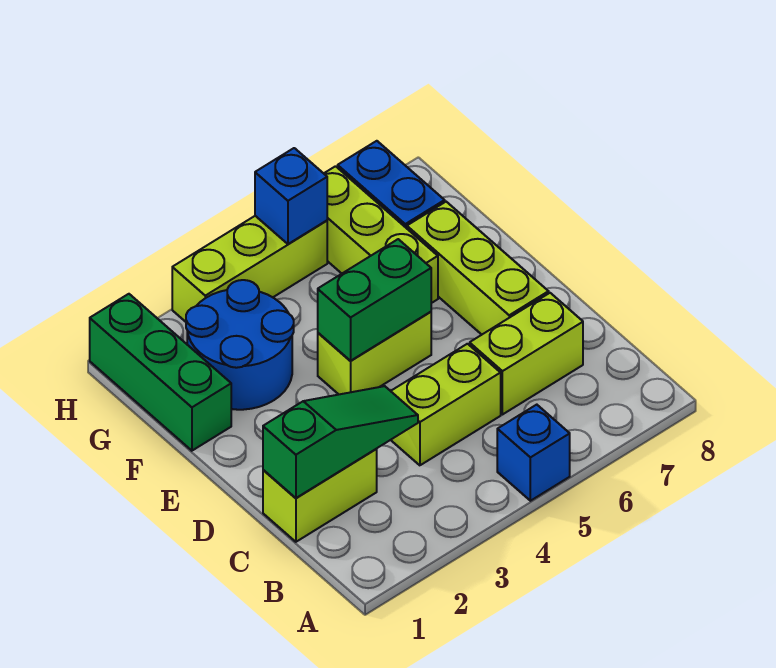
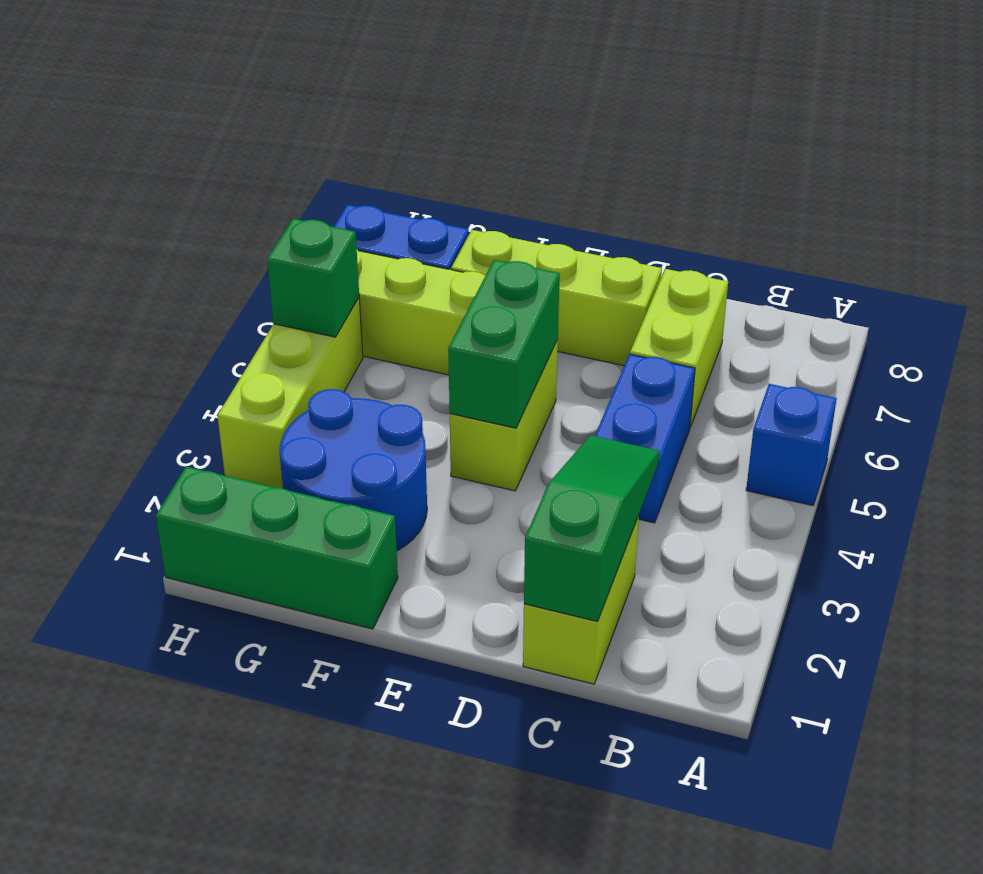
lime brick C4:C5 level 1 -> blue brick C4:C5 level 1
blue brick H5 level 2 -> green brick H5 level 2

